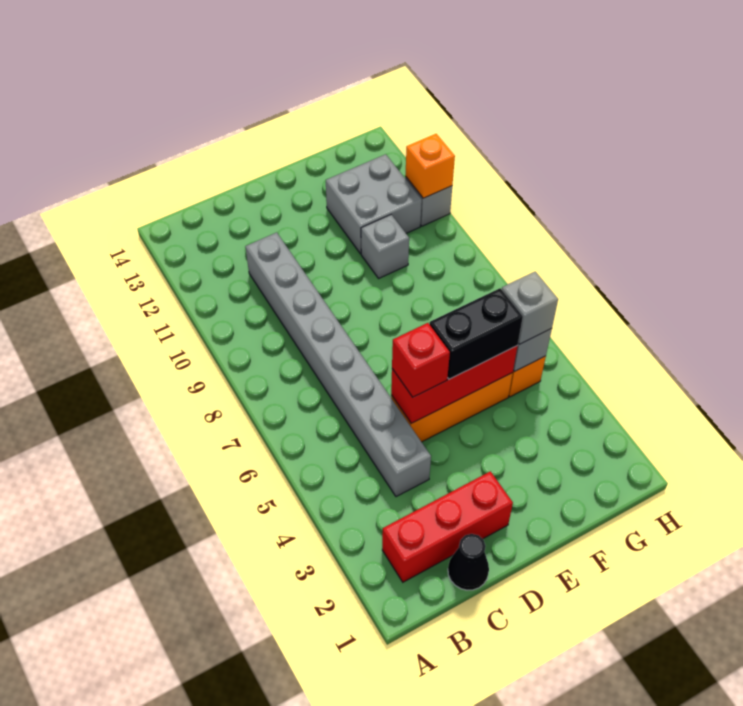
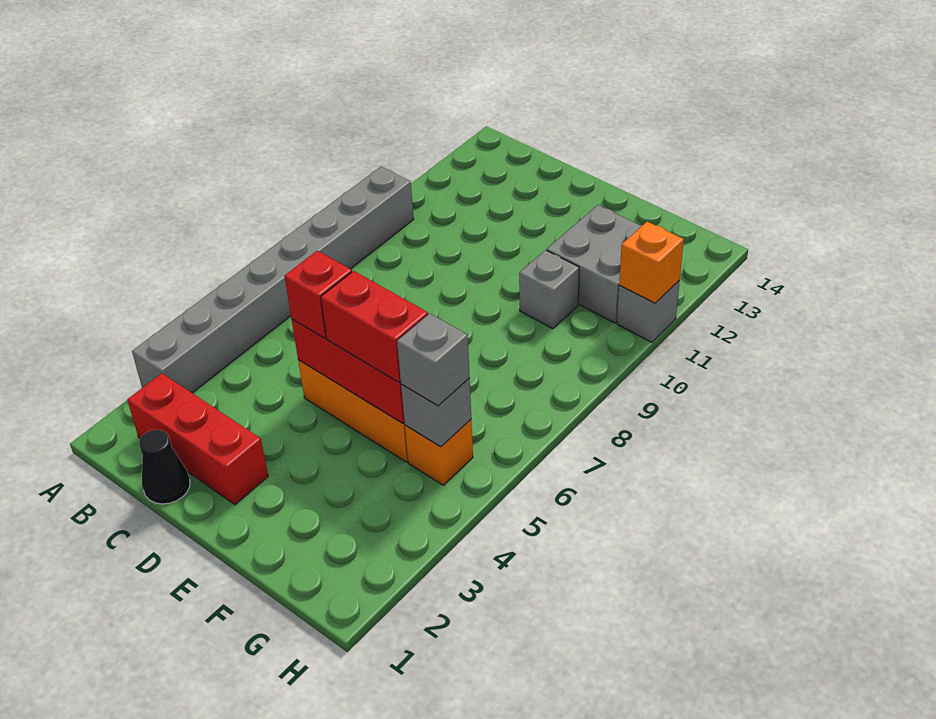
grey brick C4:C11 level 1 -> grey brick A3:A10 level 1
black brick E5:F5 level 3 -> red brick E5:F5 level 3

